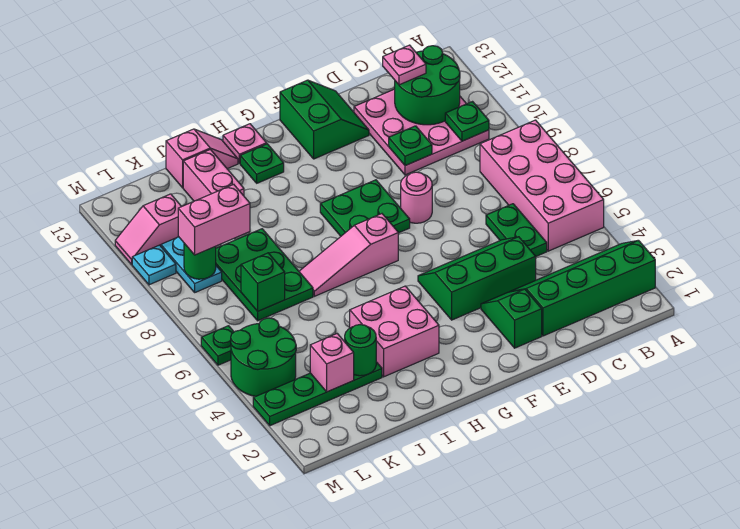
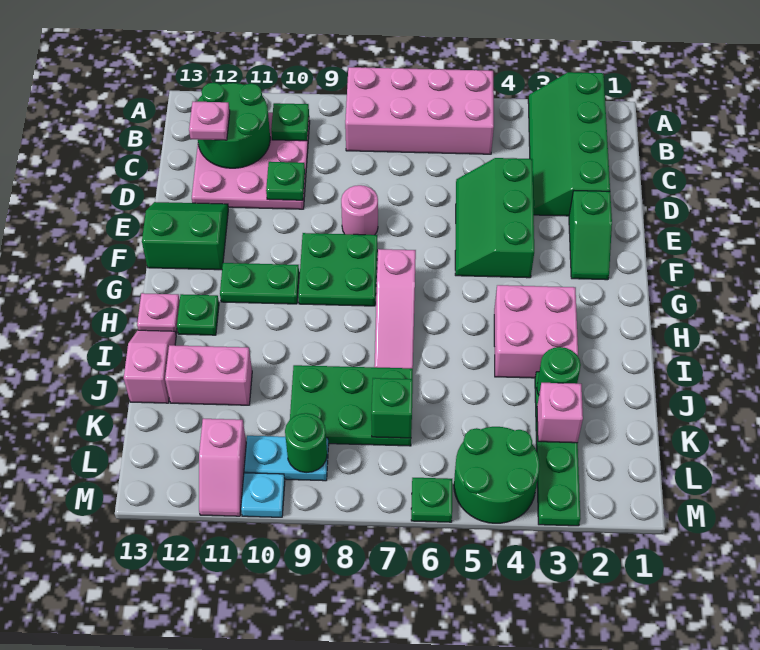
green plate C5:C6 level 1 -> green plate G10:G11 level 1
green slope E2:E3 level 1 top 2 -> green slope E2:F2 level 1 top E
pink brick K9:L9 level 3 -> none

